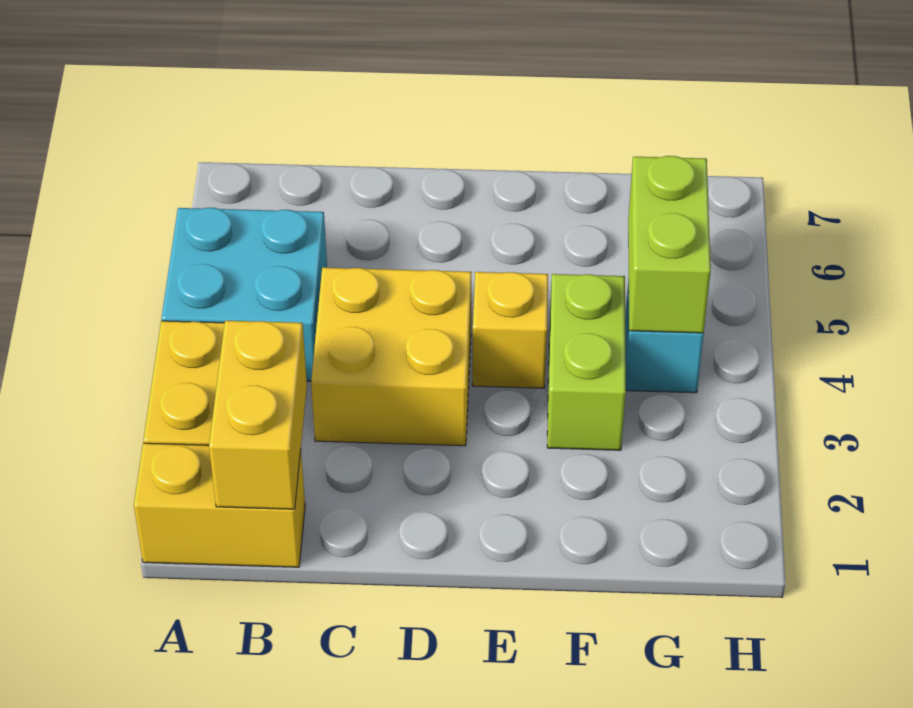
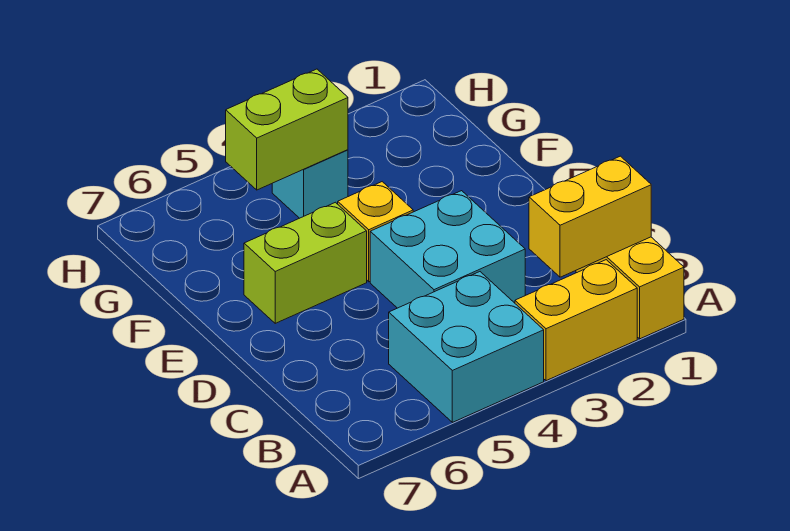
yellow brick C3:D4 level 1 -> cyan brick C3:D4 level 1
lime brick F3:F4 level 1 -> lime brick E5:E6 level 1

